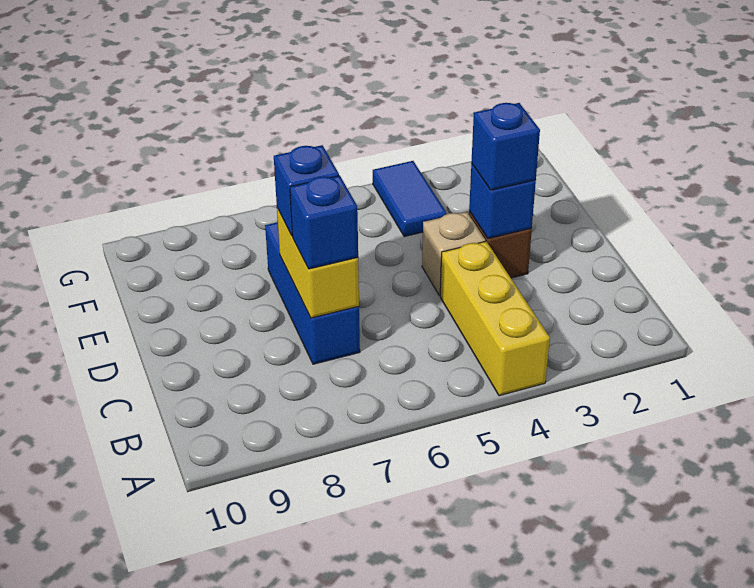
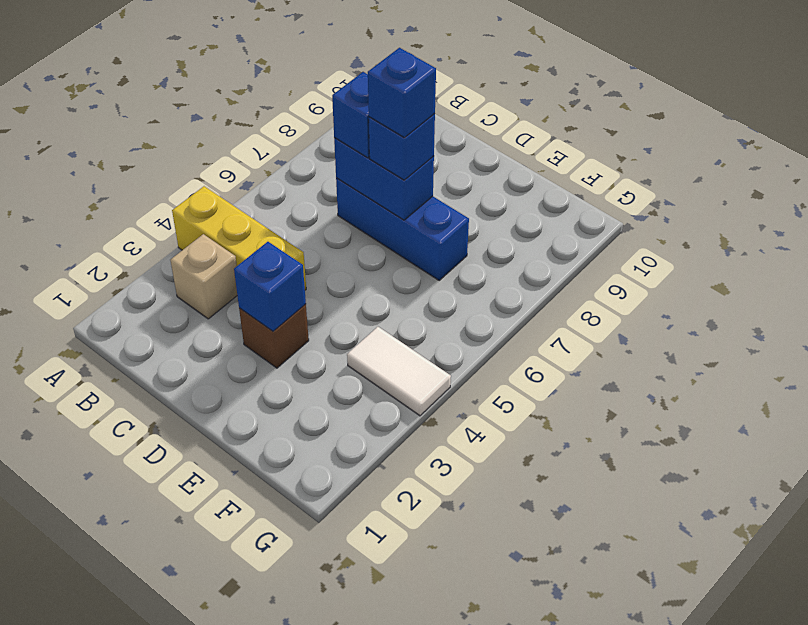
yellow brick C7:D7 level 2 -> blue brick C7:D7 level 2
blue brick D3 level 3 -> blue brick D7 level 4
tan brick D4 level 1 -> tan brick B3 level 1
blue tile F4:G4 level 1 -> white tile F4:G4 level 1

